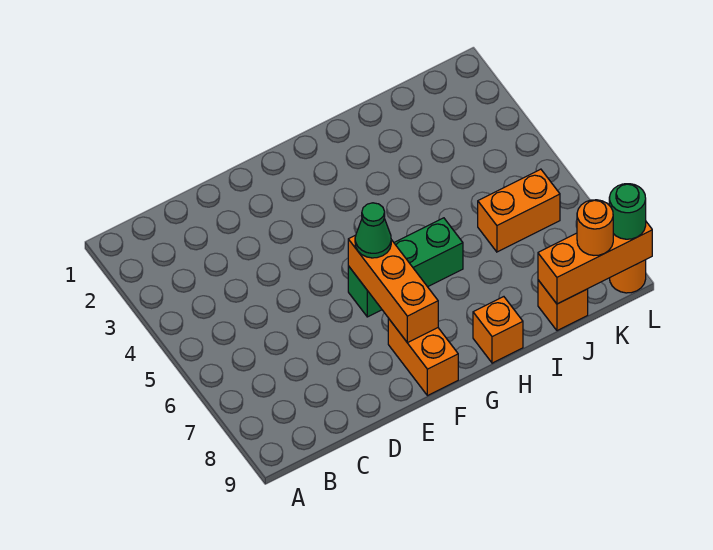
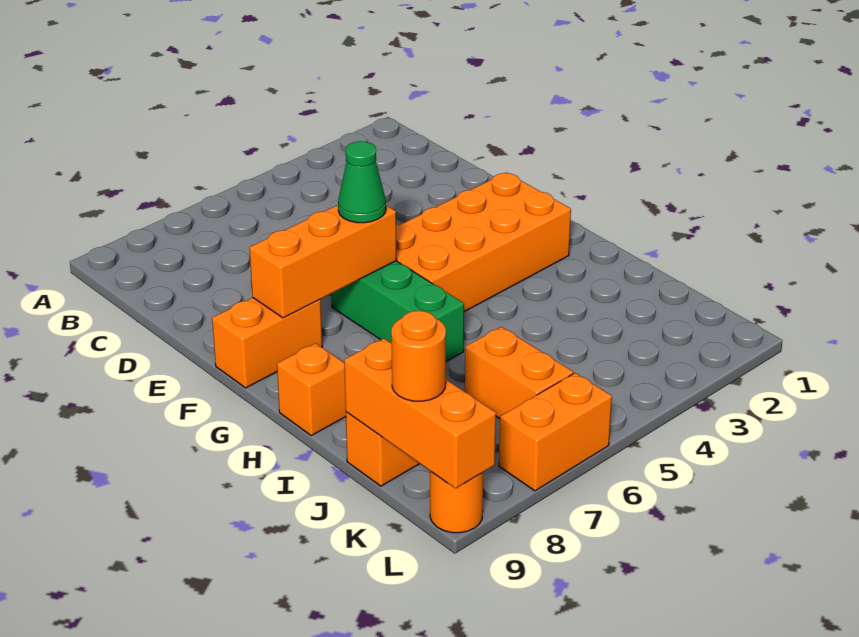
none -> orange brick F2:G5 level 1
none -> orange brick L6:L7 level 1
green round brick L9 level 3 -> none

